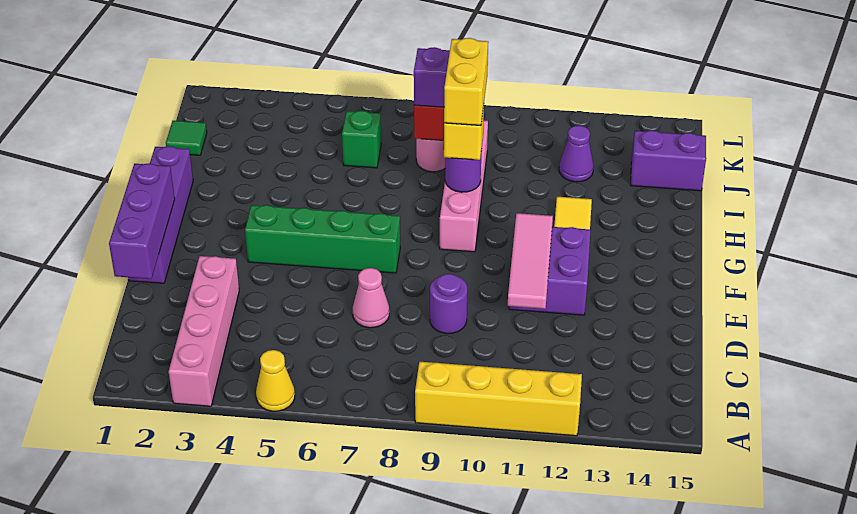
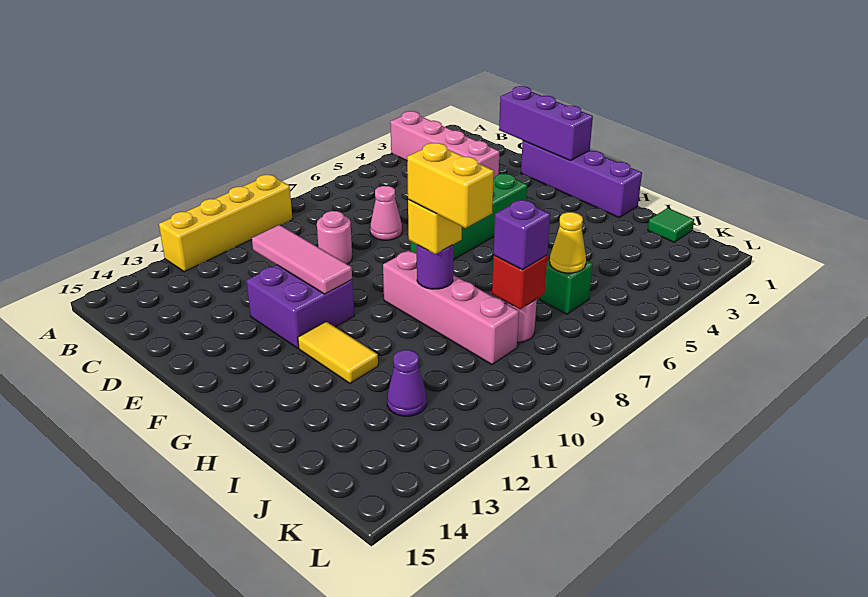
yellow cone A5 level 1 -> yellow cone J6 level 2
purple round brick D9 level 1 -> pink round brick D9 level 1
purple brick J14:J15 level 1 -> none

